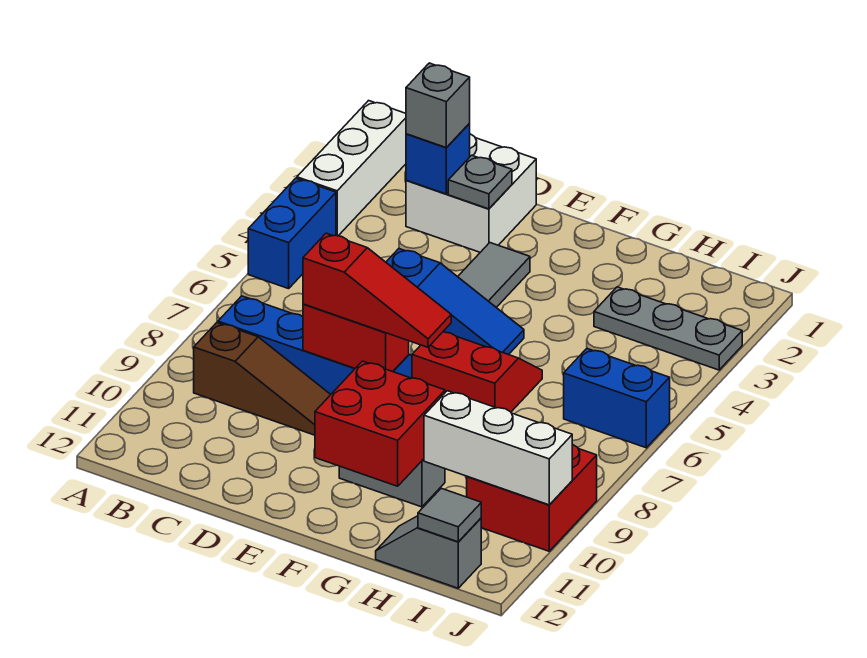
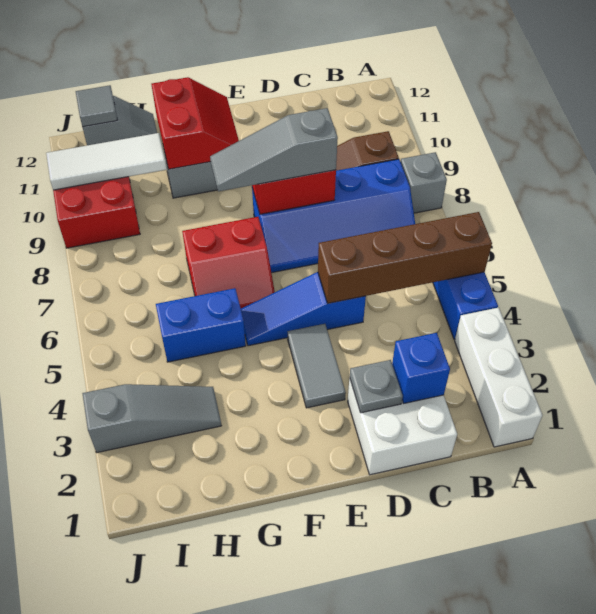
none -> brown brick A5:D5 level 2
grey brick C2 level 3 -> grey brick A8 level 1
red slope D8:F8 level 3 top D -> grey slope D8:F8 level 3 top D
red brick F10:G11 level 2 -> red slope F10:G11 level 2 top G
grey plate H3:J3 level 1 -> grey slope H3:J3 level 1 top J
white brick H10:J10 level 2 -> white tile H10:J10 level 2
blue brick I6:J6 level 1 -> blue brick G5:H5 level 1

